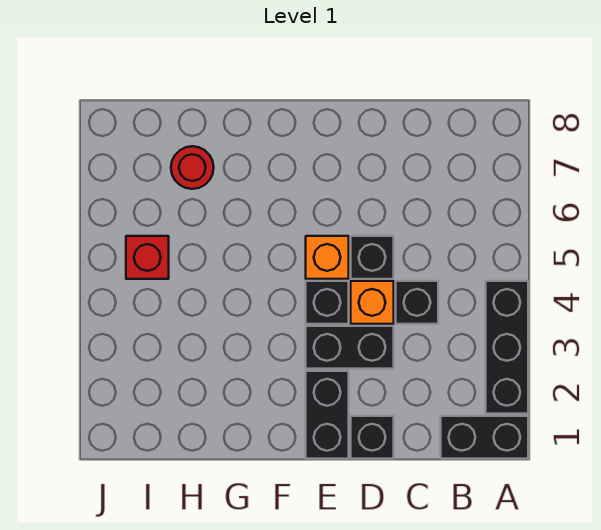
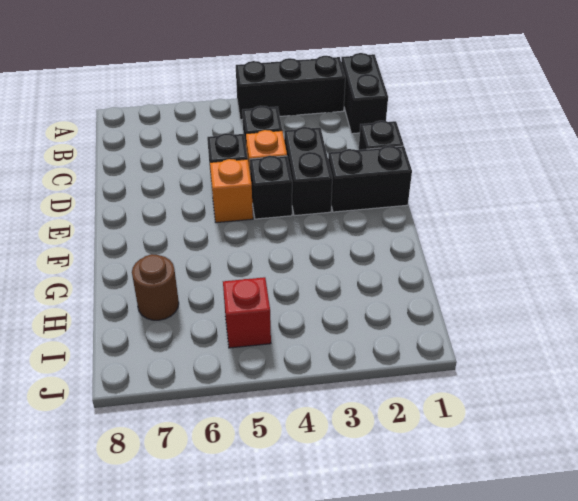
red round brick H7 level 1 -> brown round brick H7 level 1

